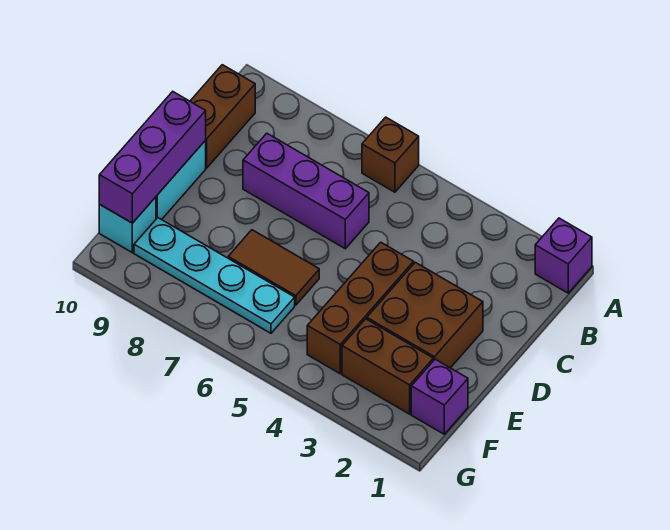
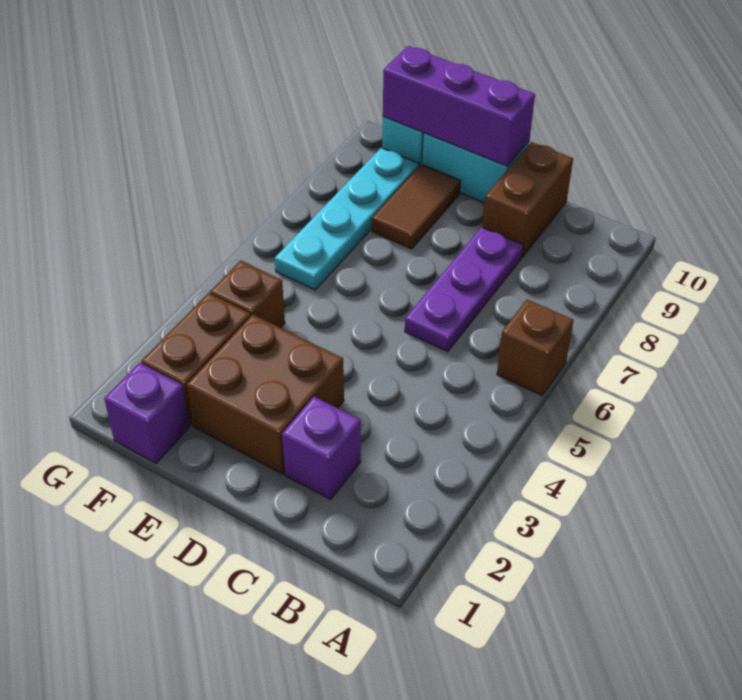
purple brick A1 level 1 -> purple brick C2 level 1
brown brick B10:C10 level 1 -> brown brick C9:C10 level 1
purple brick C6:C8 level 1 -> purple plate C6:C8 level 1
brown brick D4:F4 level 1 -> brown brick F4 level 1
brown tile E6:E7 level 1 -> brown tile E8:E9 level 1

